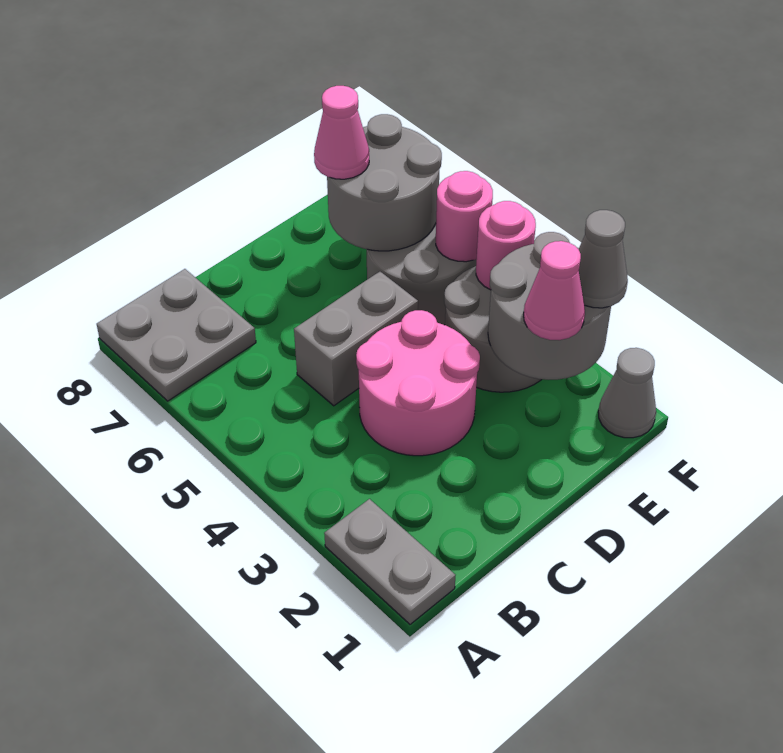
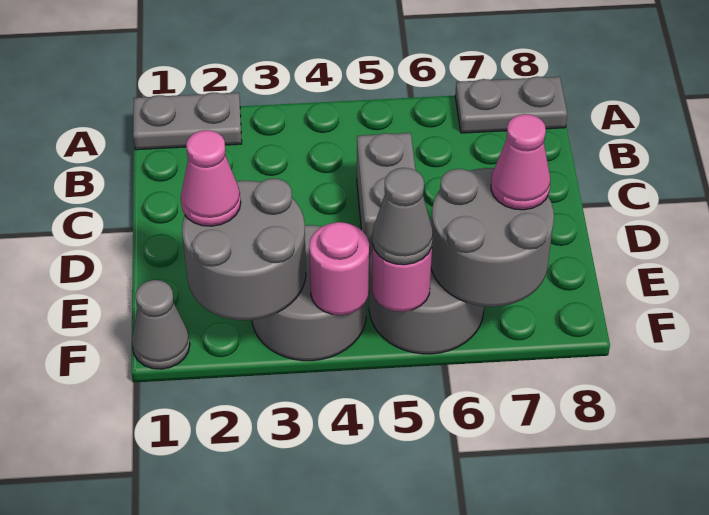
grey plate A7:B8 level 1 -> grey plate A7:A8 level 1
pink round brick C3:D4 level 1 -> none
grey cone F2 level 3 -> grey cone F5 level 3

